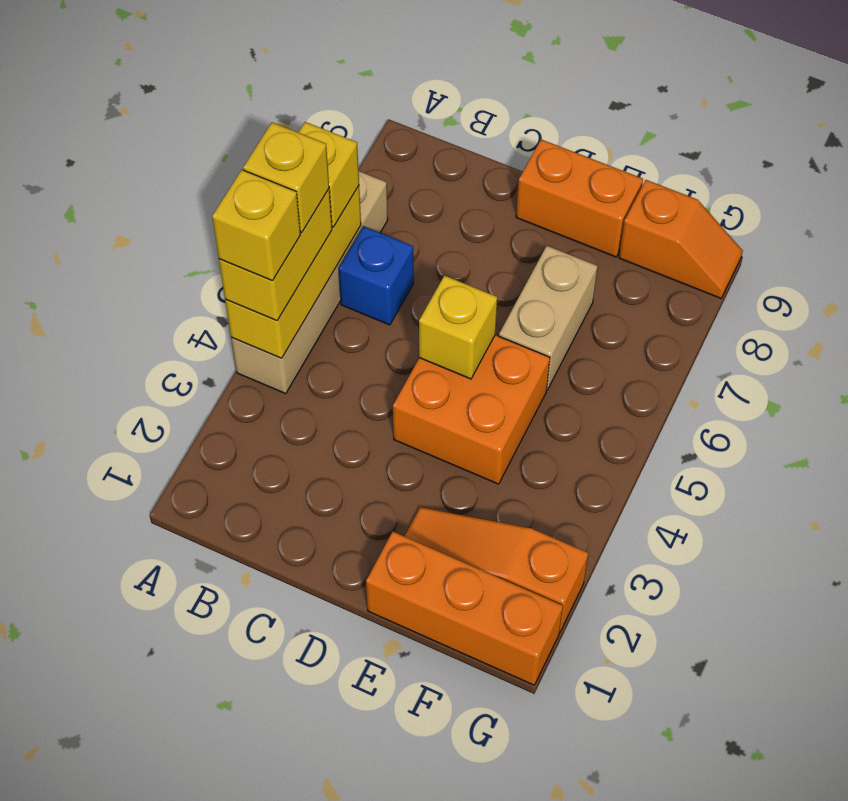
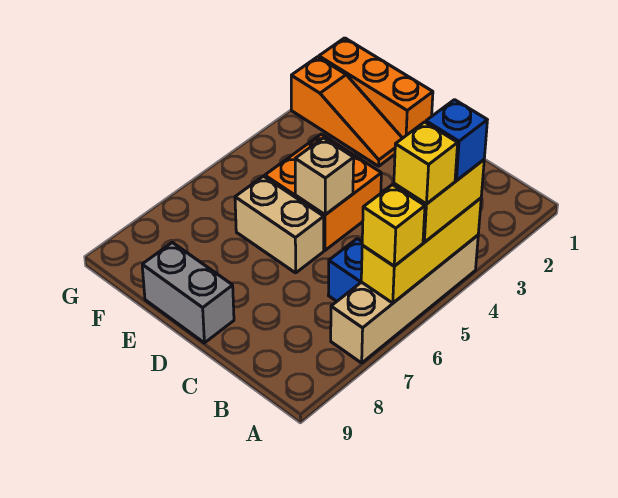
yellow brick A4 level 4 -> blue brick A4 level 4
yellow brick D5 level 2 -> tan brick D5 level 2
orange brick D9:E9 level 1 -> grey brick D9:E9 level 1
tan brick E6:E7 level 1 -> tan brick D6:E6 level 1
orange slope F9:G9 level 1 top F -> none

